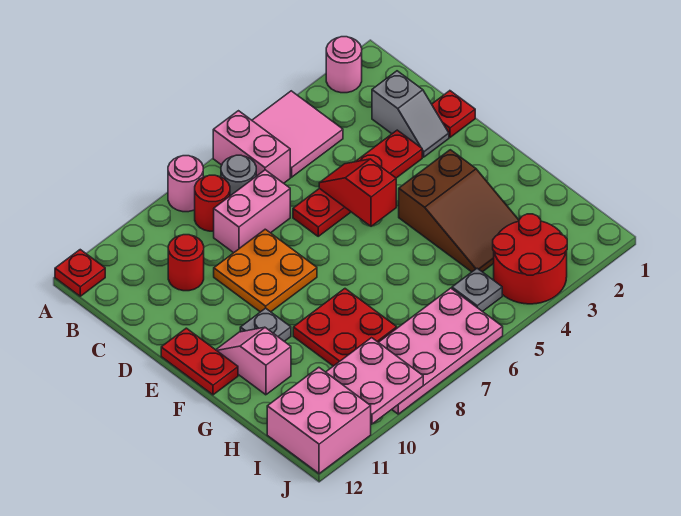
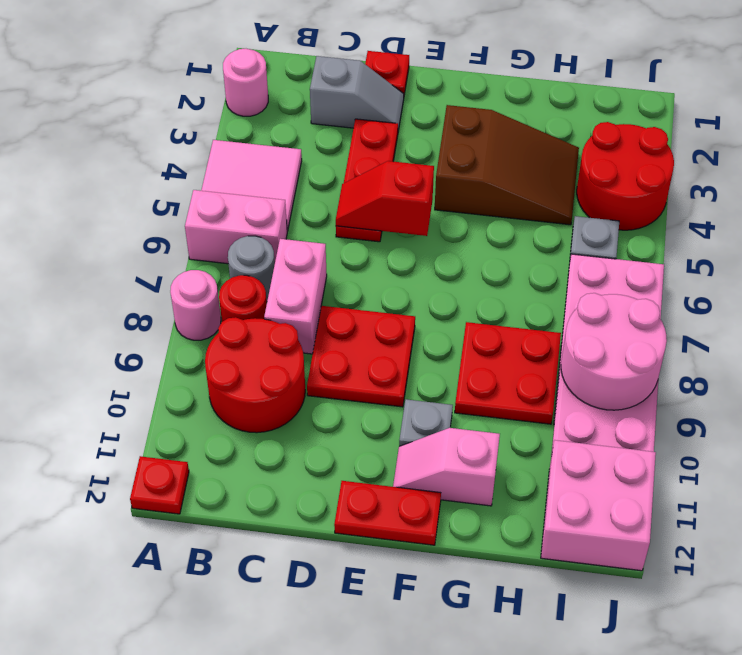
red round brick C10 level 1 -> red round brick B9:C10 level 1
red plate D3:D6 level 1 -> red plate D3:D5 level 1
orange plate D8:E9 level 1 -> red plate D8:E9 level 1
none -> pink round brick I8:J9 level 3

